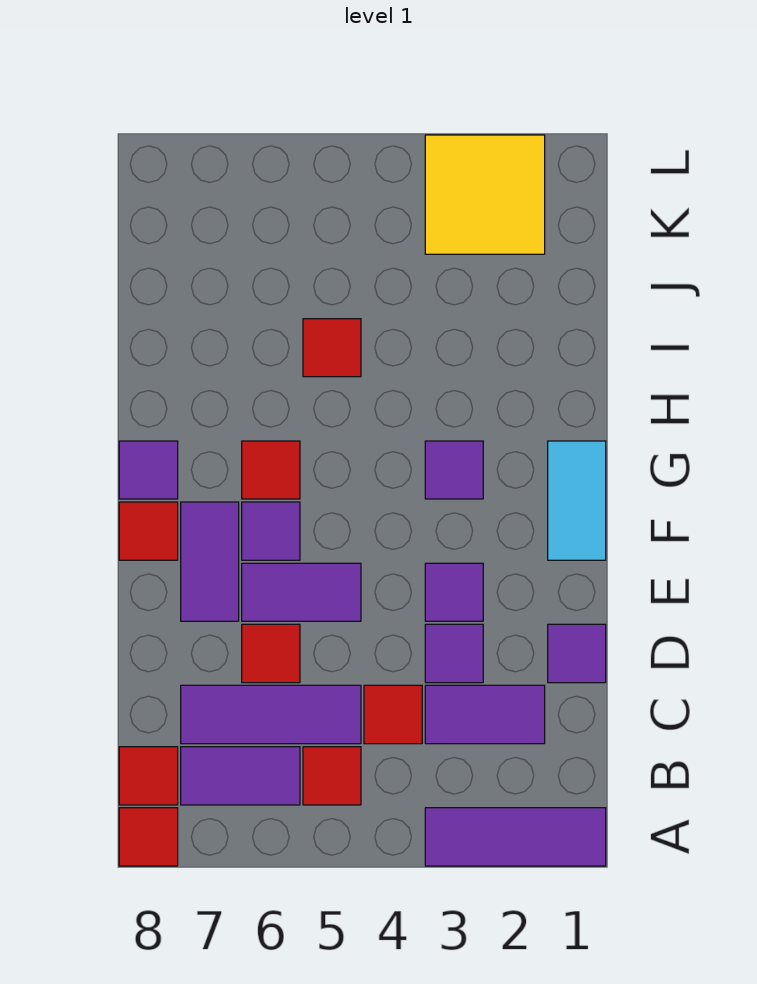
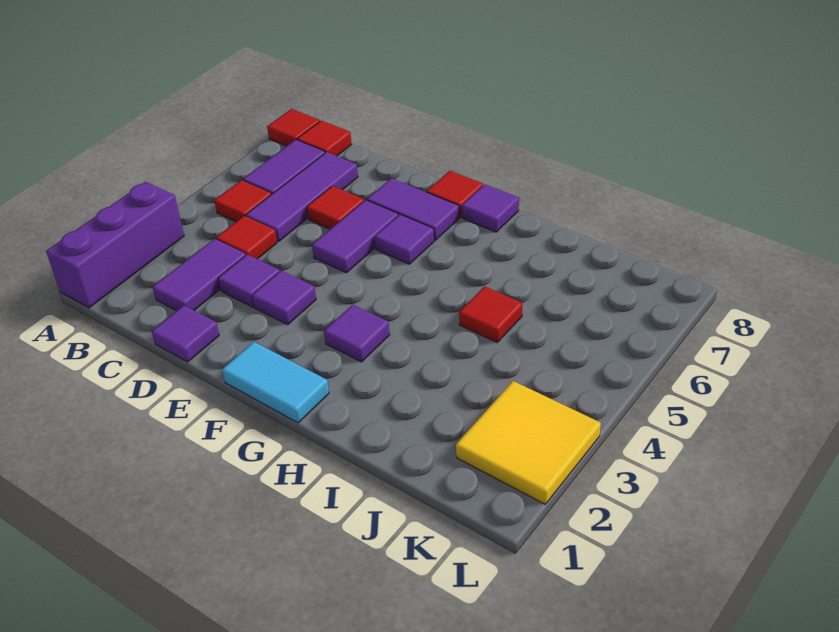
purple tile A1:A3 level 1 -> purple brick A1:A3 level 1
red tile G6 level 1 -> none

